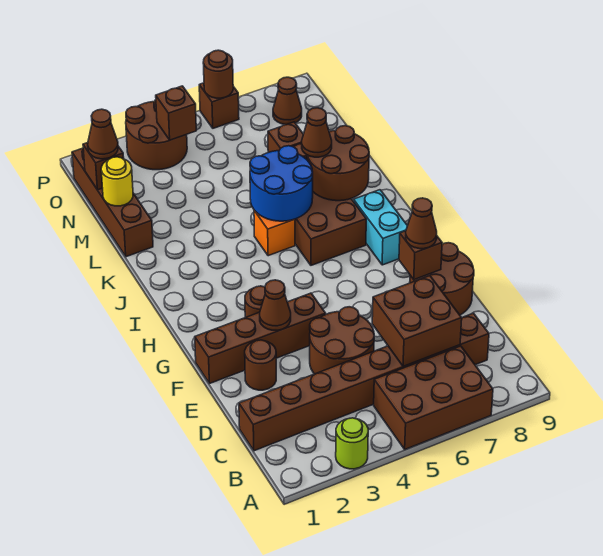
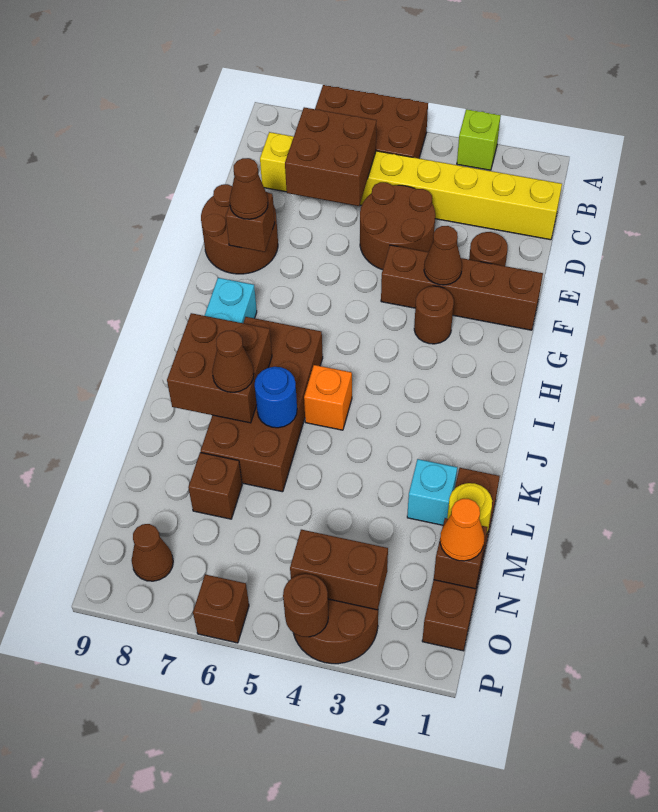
lime round brick A3 level 1 -> lime brick A3 level 1
brown brick C1:C8 level 1 -> yellow brick C1:C8 level 1
blue round brick J5:K6 level 2 -> blue round brick K6 level 2
brown round brick J7:K8 level 2 -> brown brick J7:K8 level 2
none -> cyan brick L2 level 1
brown cone N1 level 3 -> orange cone N1 level 3
brown brick O4 level 2 -> brown brick O3:O4 level 2
brown round brick P6 level 2 -> brown round brick P4 level 2

